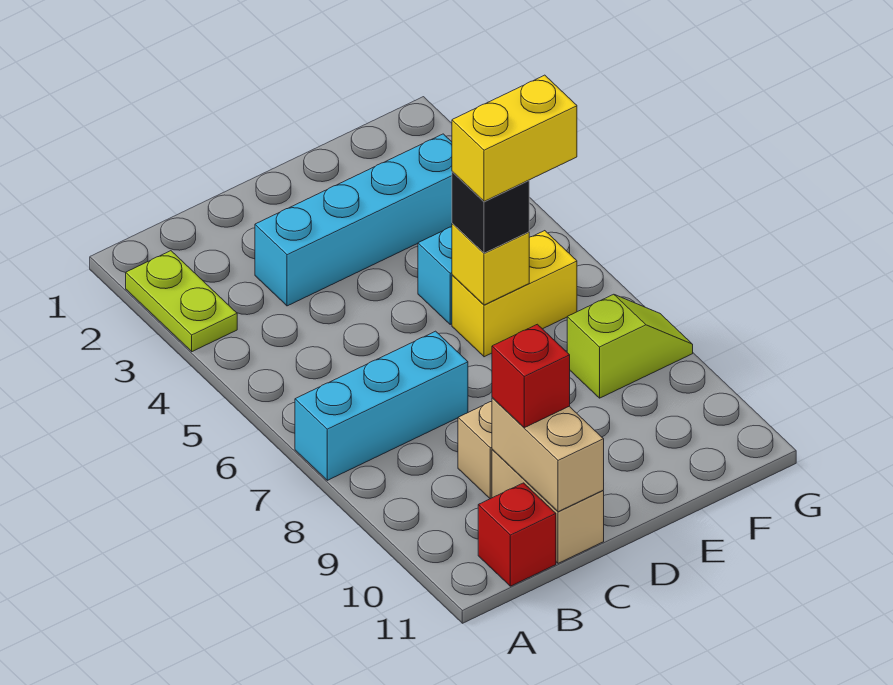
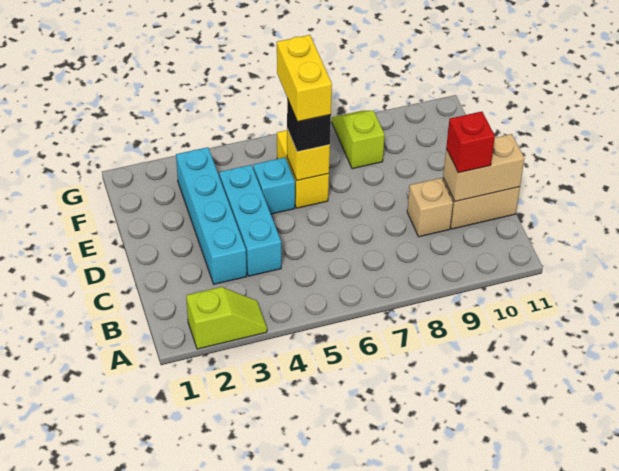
lime plate A2:A3 level 1 -> lime slope A2:A3 level 1 top 2
cyan brick A7:C7 level 1 -> cyan brick C4:E4 level 1
red brick B11 level 1 -> none

